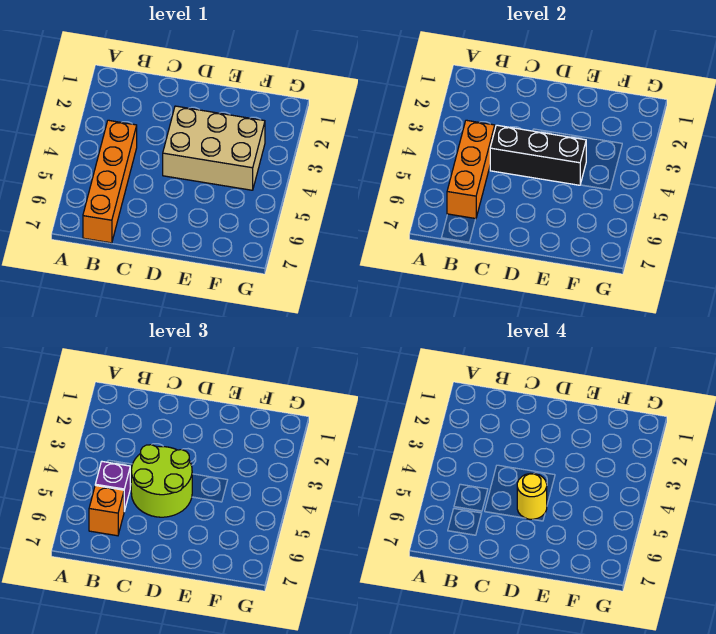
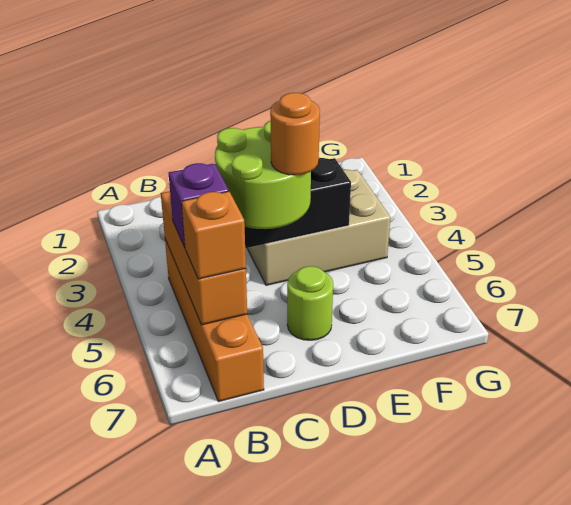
yellow round brick D5 level 4 -> orange round brick D5 level 4
none -> lime round brick D6 level 1

